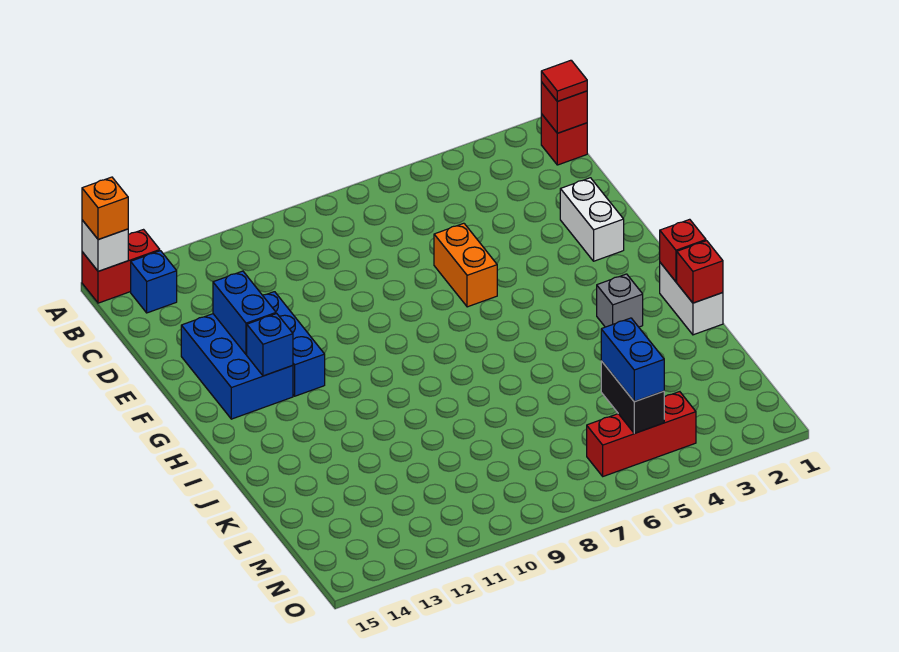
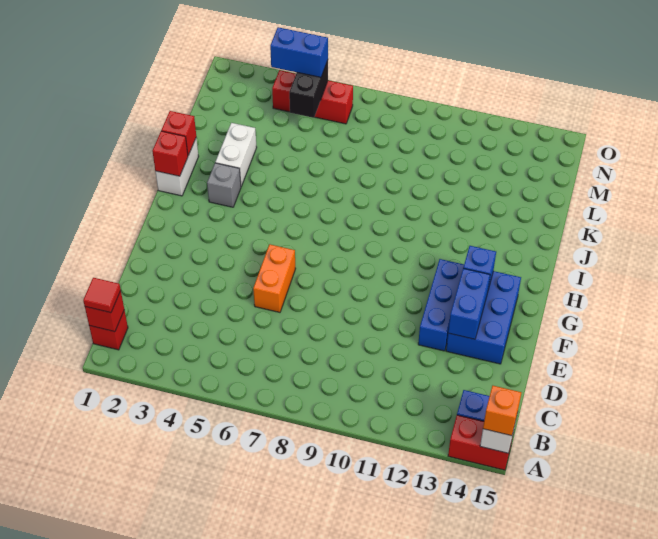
white brick E2:F2 level 1 -> white brick J3:K3 level 1
blue brick M5:N5 level 3 -> blue brick N4:N5 level 3

